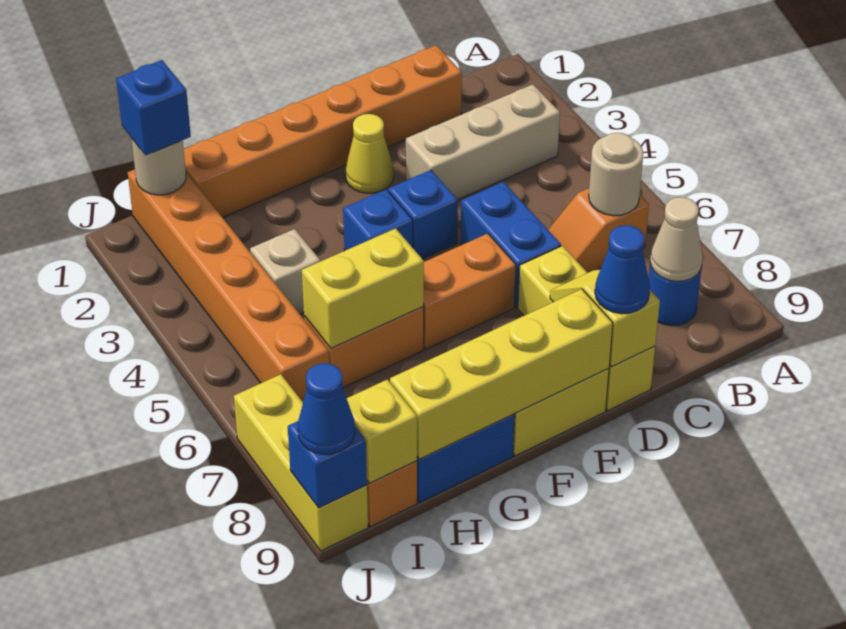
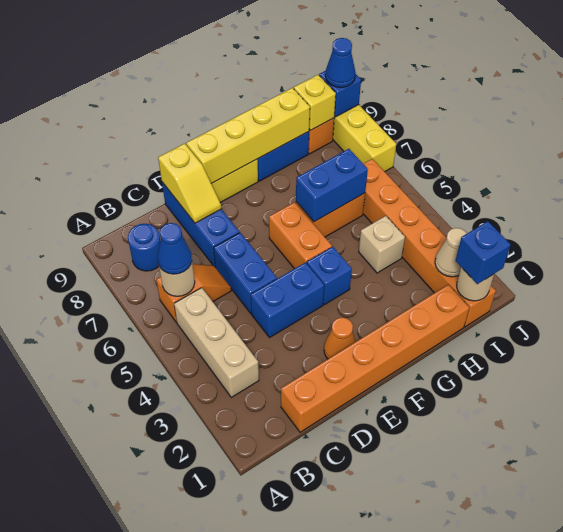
tan brick B3:D3 level 1 -> tan brick B3:B5 level 1
tan cone B8 level 2 -> tan cone I2 level 2
yellow brick D7:D9 level 1 -> blue brick D7:D9 level 1
blue cone D9 level 3 -> blue cone B6 level 3
yellow cone E2 level 1 -> orange cone E2 level 1
blue brick E4 level 1 -> blue brick D4:E4 level 1
orange brick E6:F6 level 1 -> orange brick F5:F6 level 1
yellow brick G6:H6 level 2 -> blue brick G6:H6 level 2

